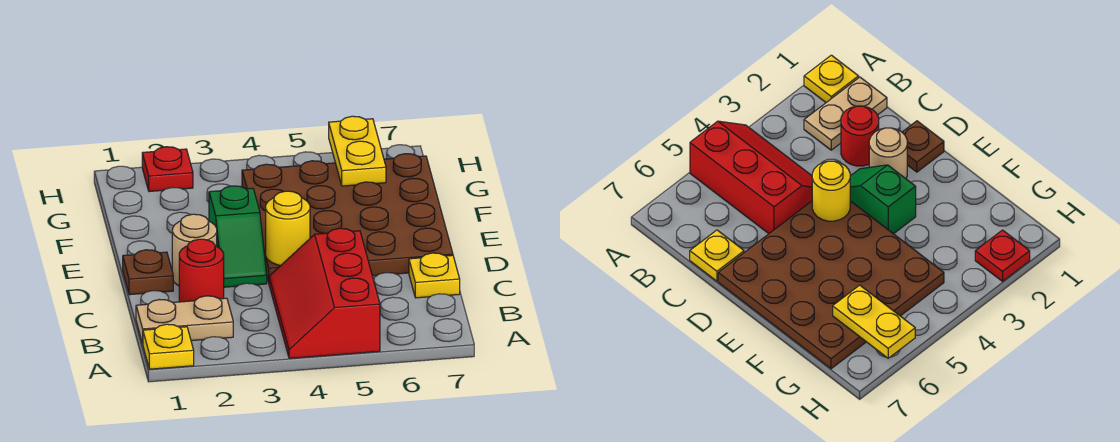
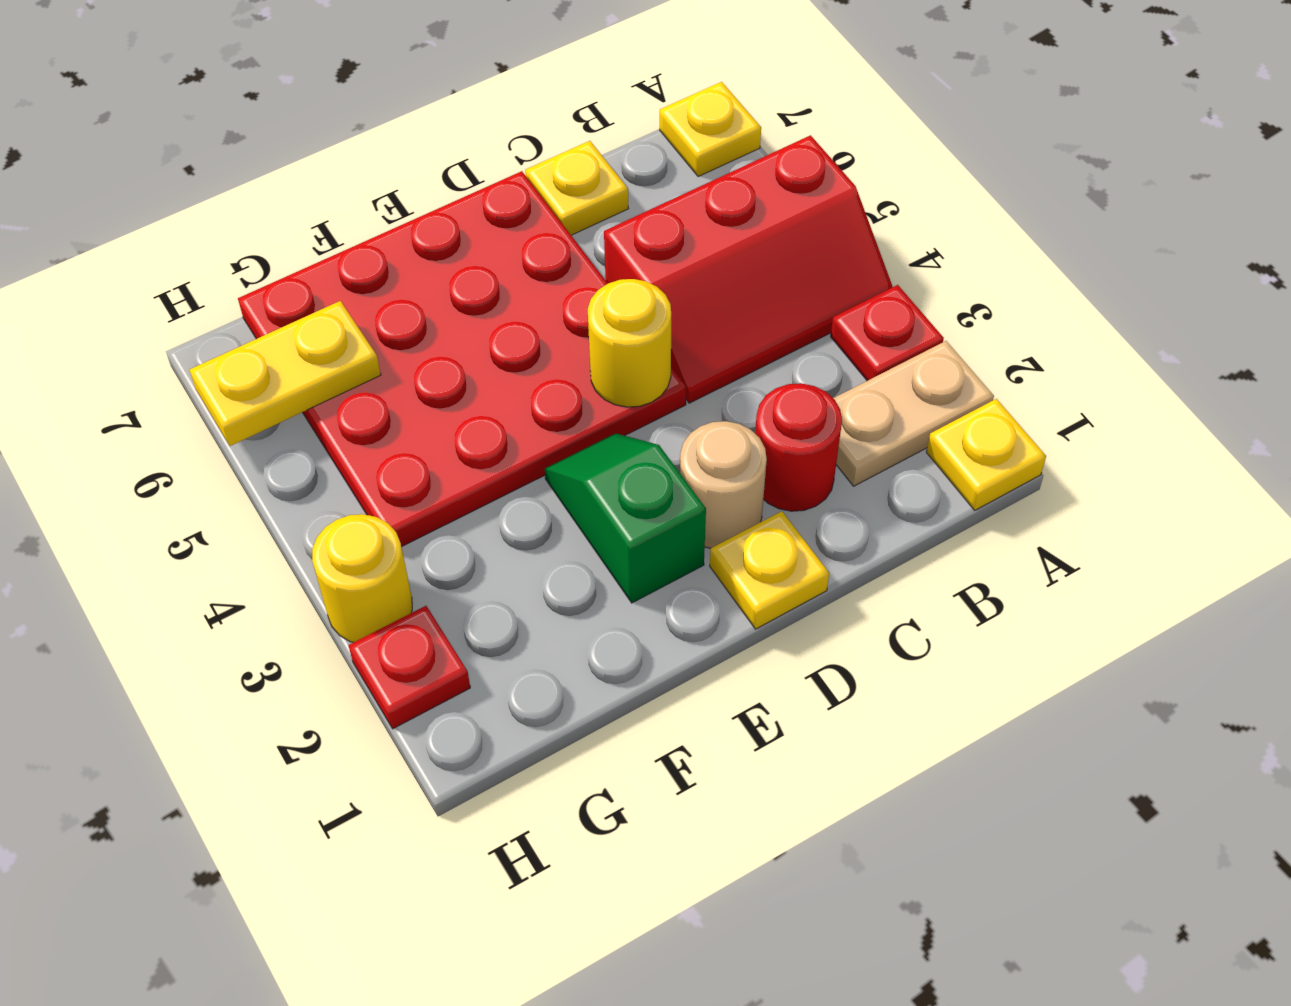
none -> red plate A3 level 1
none -> yellow plate A7 level 1
tan plate B1:B2 level 1 -> tan plate A2:B2 level 1
brown plate D1 level 1 -> yellow plate D1 level 1
green slope D3:E3 level 1 top E -> green slope E2:E3 level 1 top 2
brown plate D4:G7 level 1 -> red plate D4:G7 level 1
none -> yellow round brick H3 level 1

